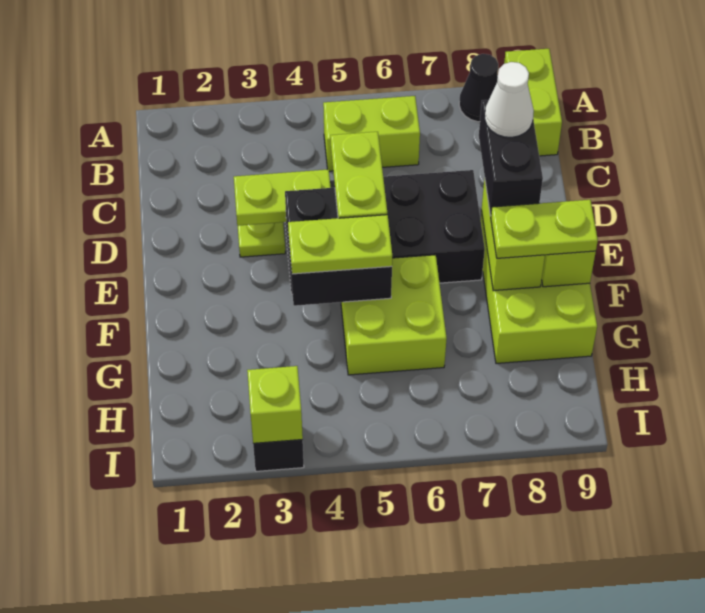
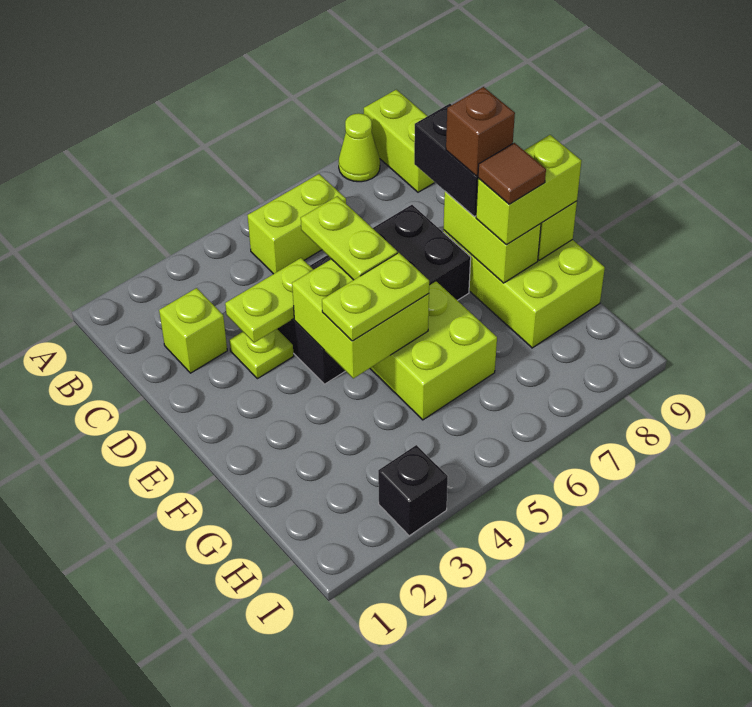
black cone A8 level 1 -> lime cone A8 level 1
white cone D8 level 4 -> none
black brick E4:F5 level 2 -> lime brick E4:F5 level 2
none -> brown brick E8 level 4
lime plate F8:F9 level 3 -> lime brick F8:F9 level 3
none -> brown tile F8 level 4
lime brick I3 level 2 -> lime brick C2 level 1

